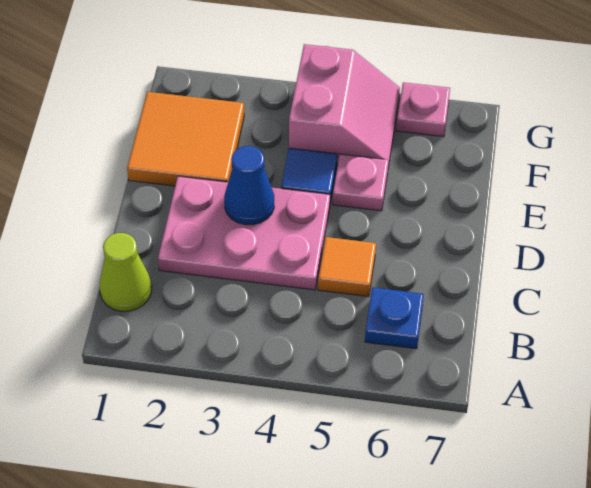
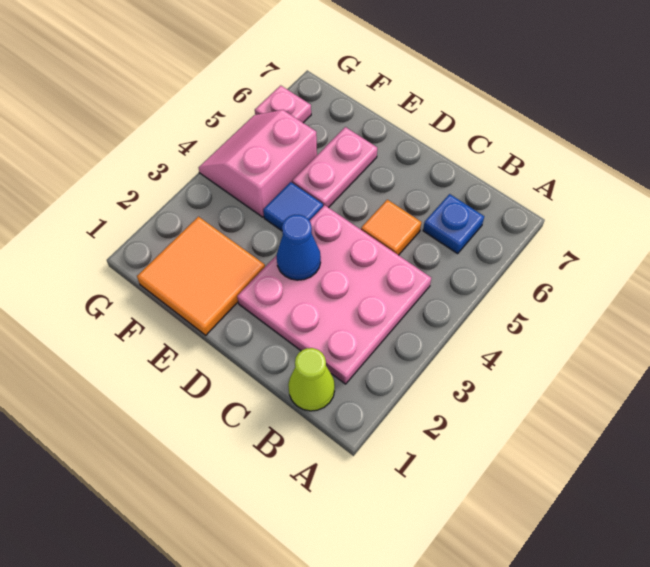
pink plate C2:D4 level 1 -> pink plate B2:D4 level 1
pink plate E5 level 1 -> pink plate E5:E6 level 1
pink slope F4:G5 level 1 top 4 -> pink slope F4:G5 level 1 top F

